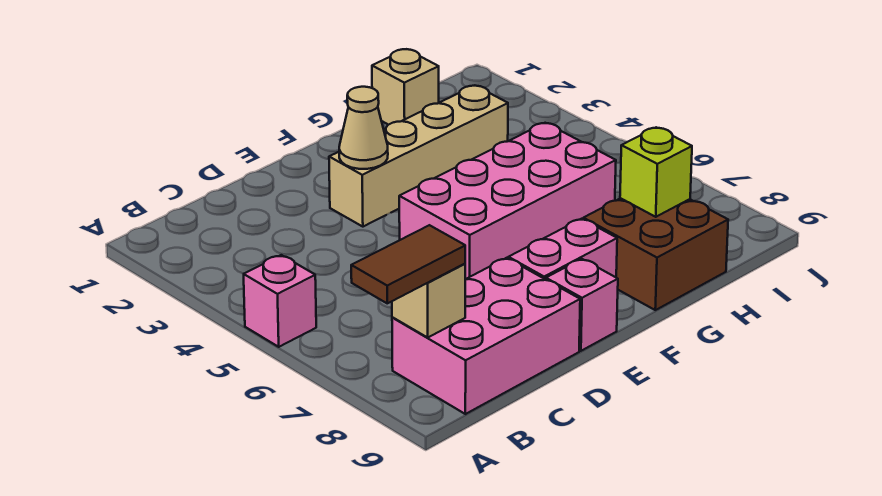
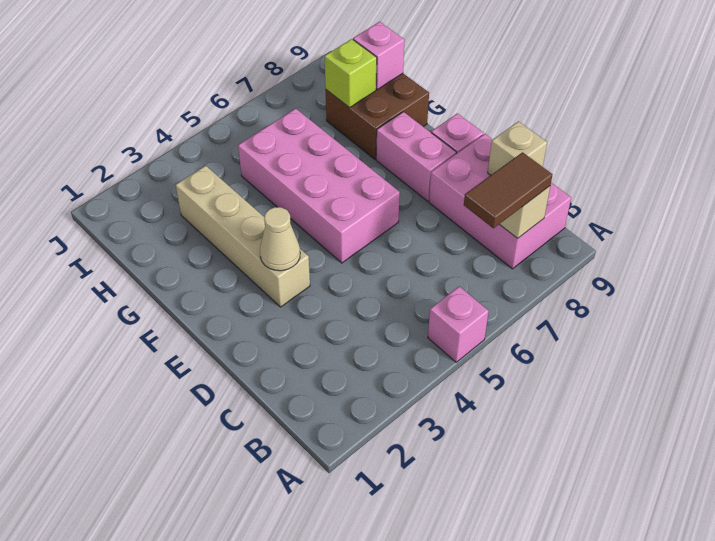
brown tile A8:B8 level 3 -> brown tile B7:B8 level 3
tan brick H1 level 1 -> tan brick C9 level 2
none -> pink brick H9 level 2

